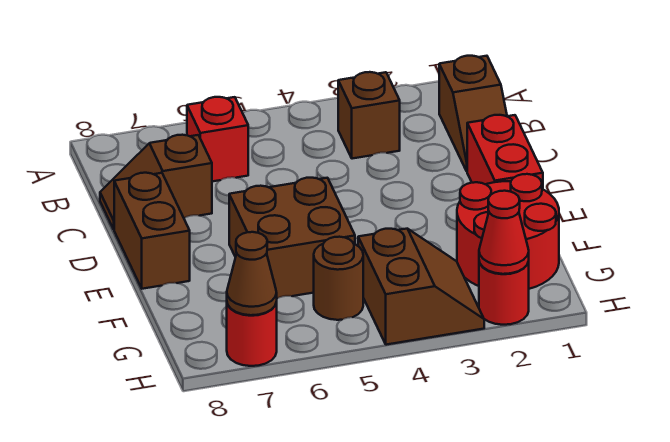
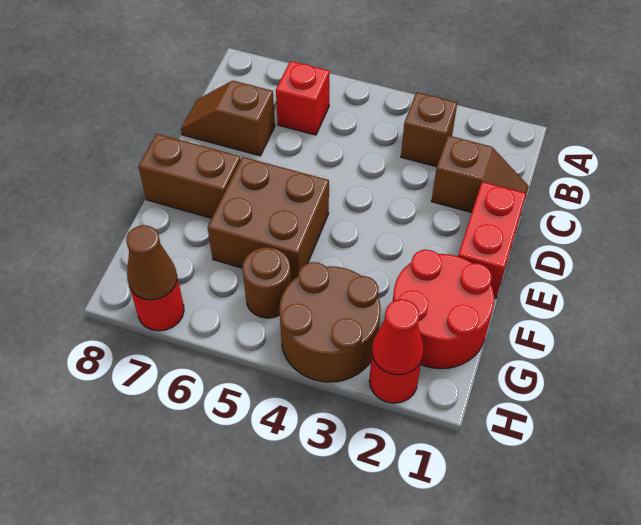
brown slope B1:C1 level 1 top B -> brown slope C1:C2 level 1 top 2
brown brick D8:E8 level 1 -> brown brick E7:E8 level 1
brown slope G3:H4 level 1 top 4 -> brown round brick G3:H4 level 1

